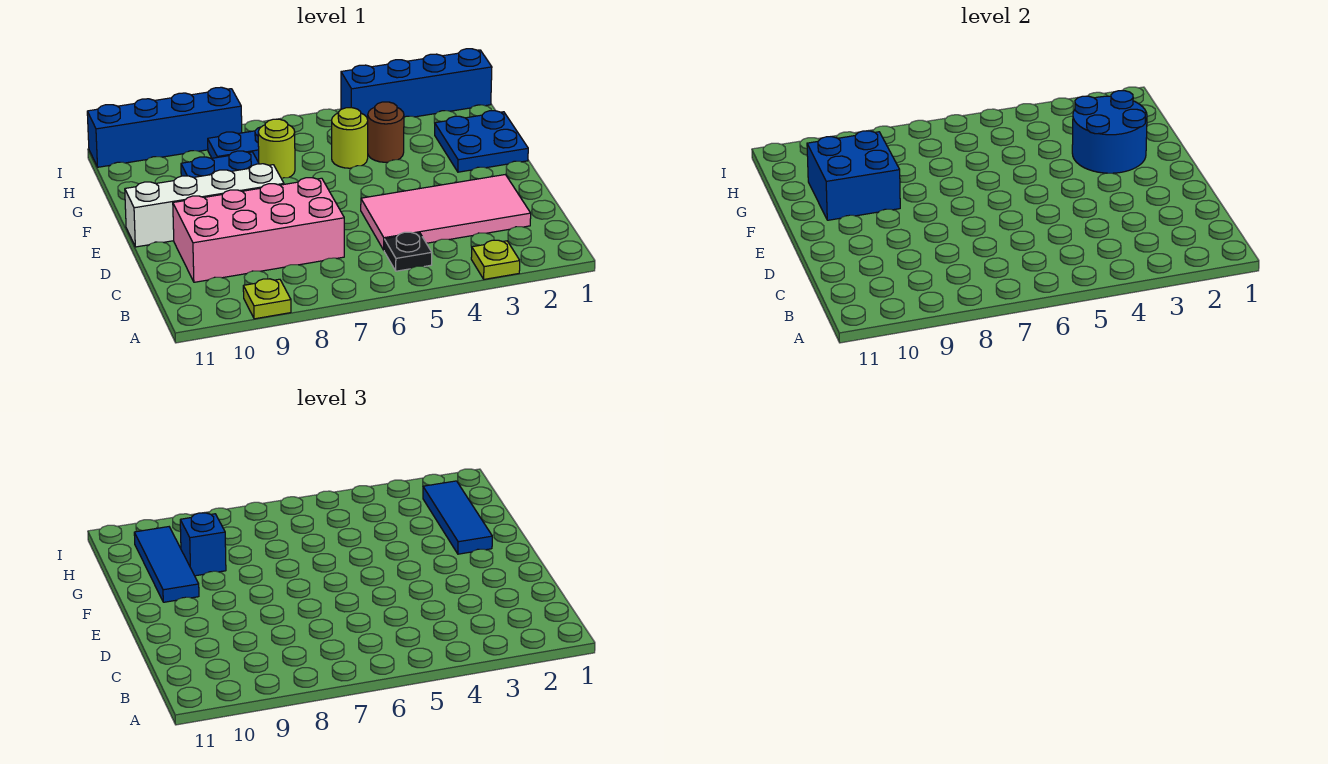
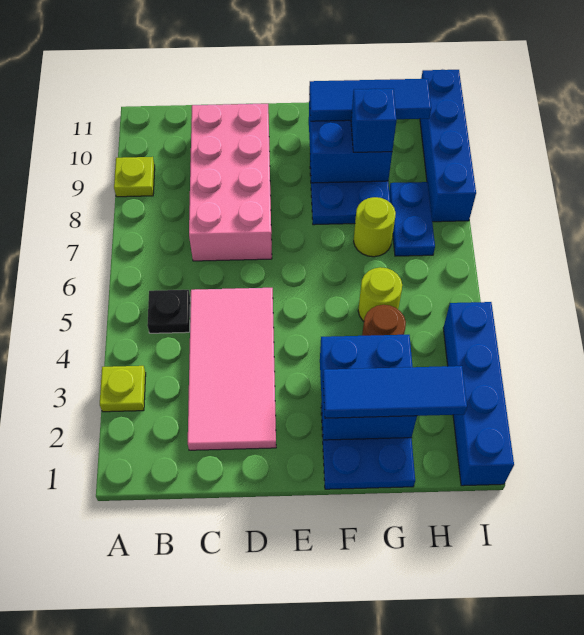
white brick E8:E11 level 1 -> none
blue round brick F2:G3 level 2 -> blue brick F2:G3 level 2

